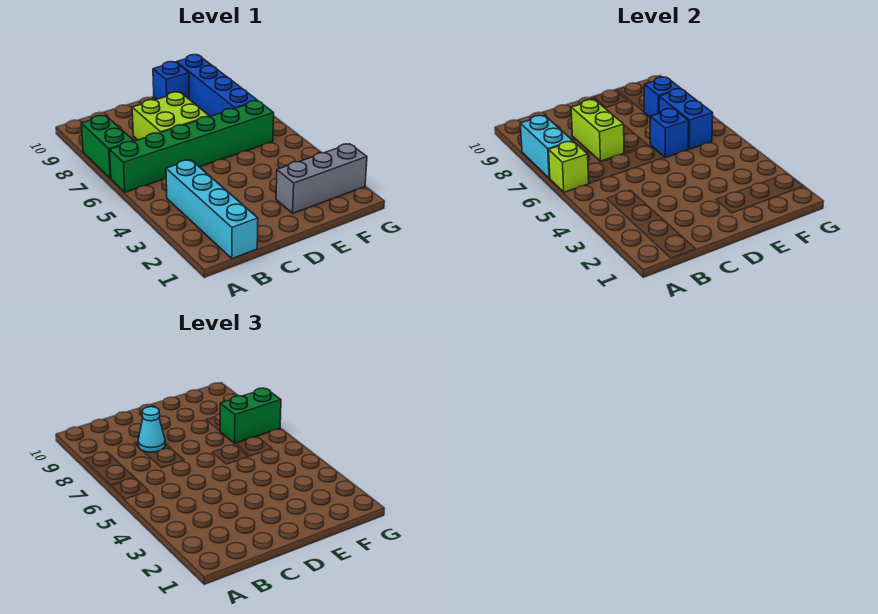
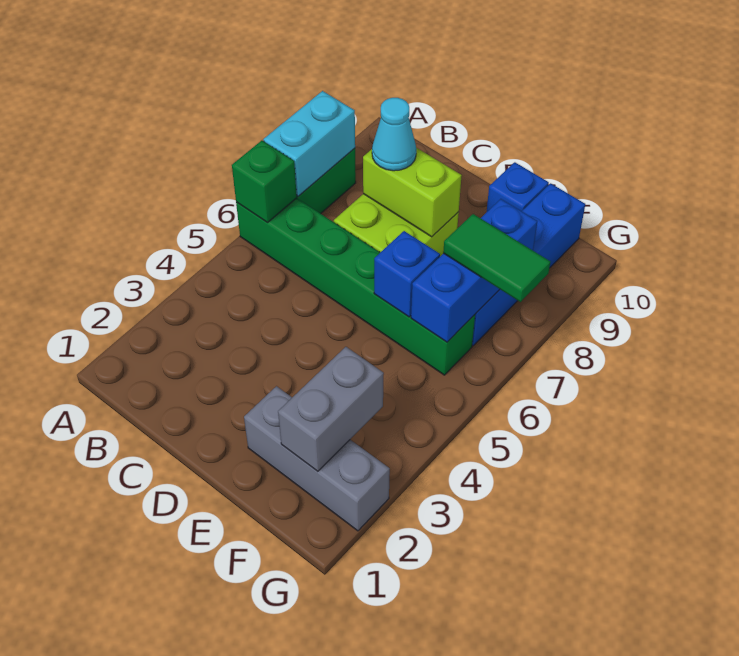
lime brick A6 level 2 -> green brick A6 level 2
cyan brick B1:B4 level 1 -> none
lime brick C7:C8 level 2 -> lime brick C8:D8 level 2
none -> grey brick F2:F3 level 2
green brick F7:G7 level 3 -> green tile F7:G7 level 3

